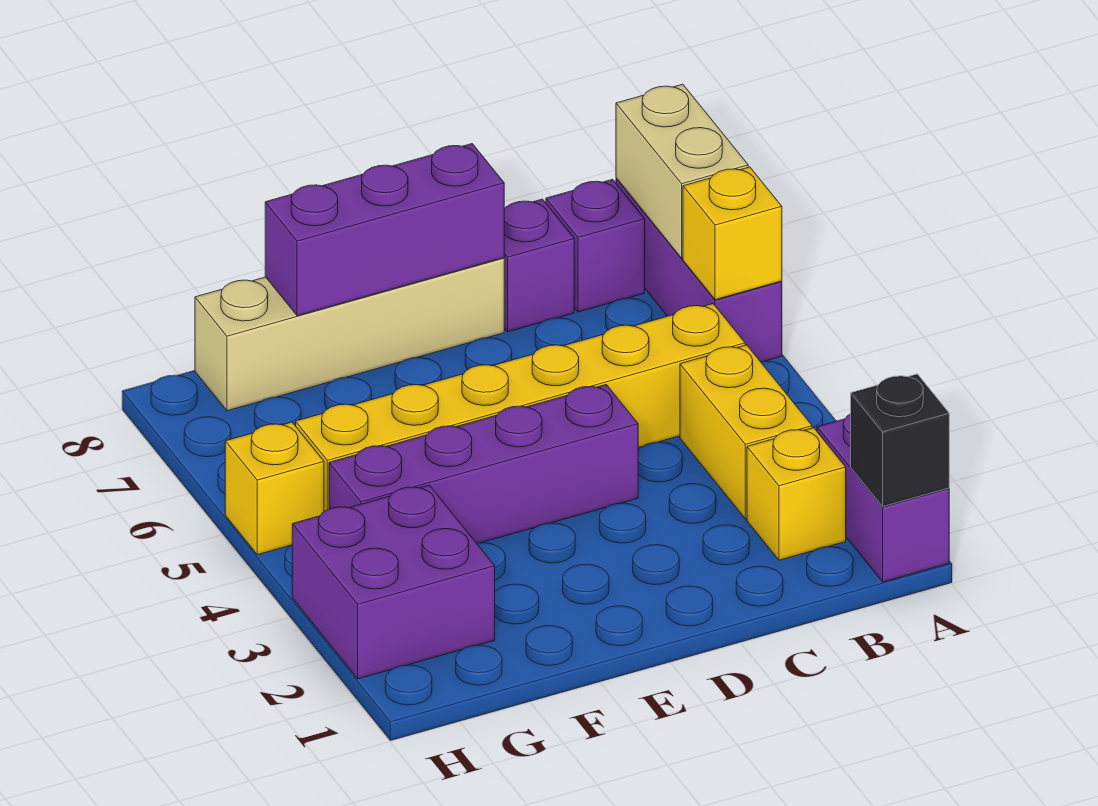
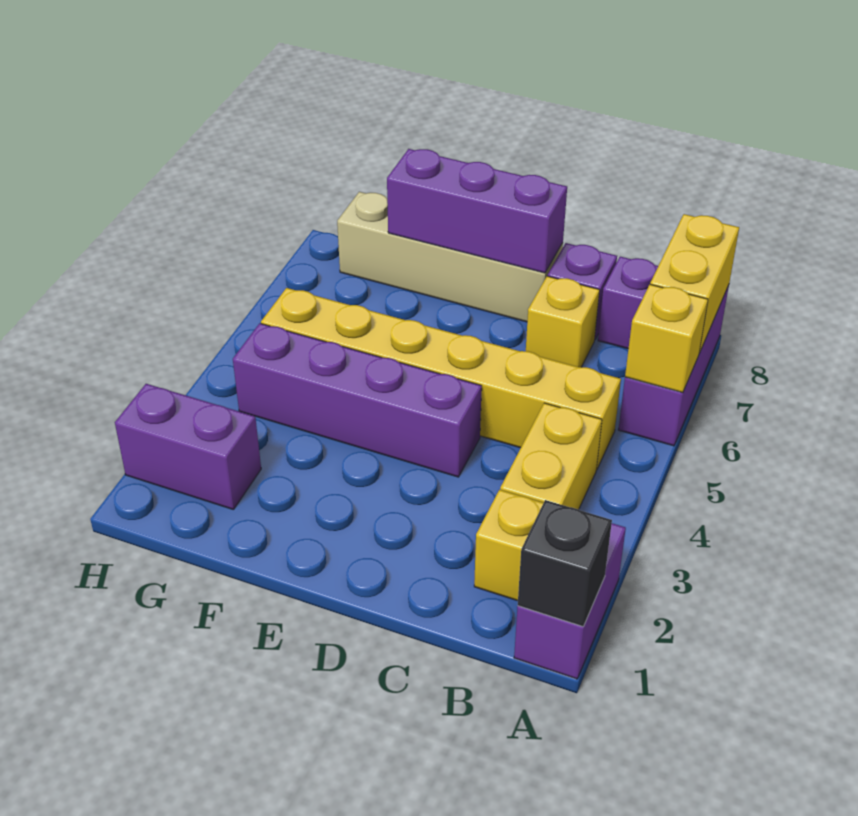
tan brick A7:A8 level 2 -> yellow brick A7:A8 level 2
purple brick G2:H3 level 1 -> purple brick G2:H2 level 1
yellow brick H5 level 1 -> yellow brick C7 level 1

